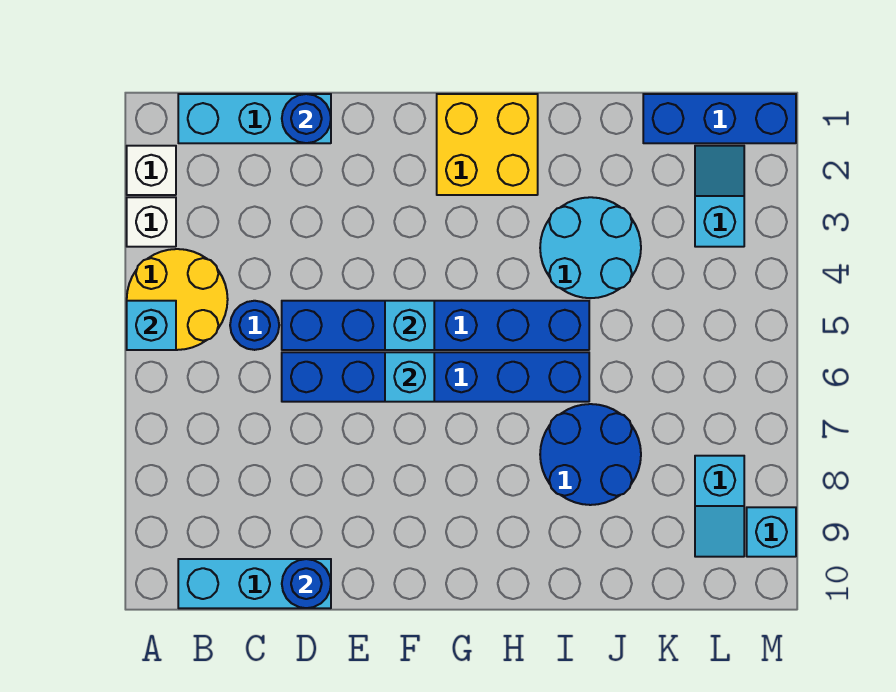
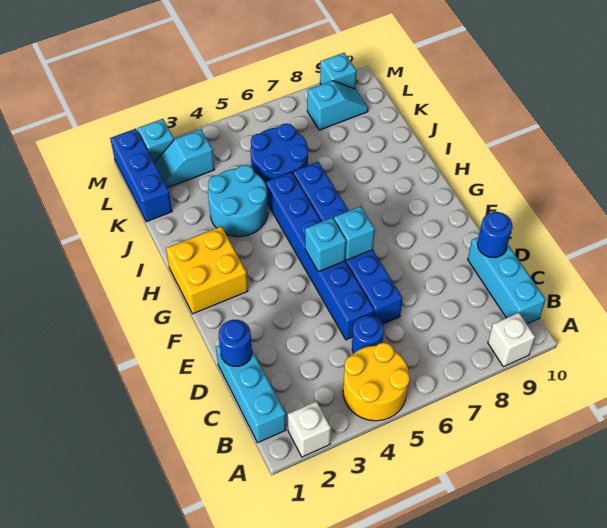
white brick A3 level 1 -> white brick A9 level 1
cyan brick A5 level 2 -> cyan brick M2 level 1
blue round brick I7:J8 level 1 -> blue round brick J5:K6 level 1

